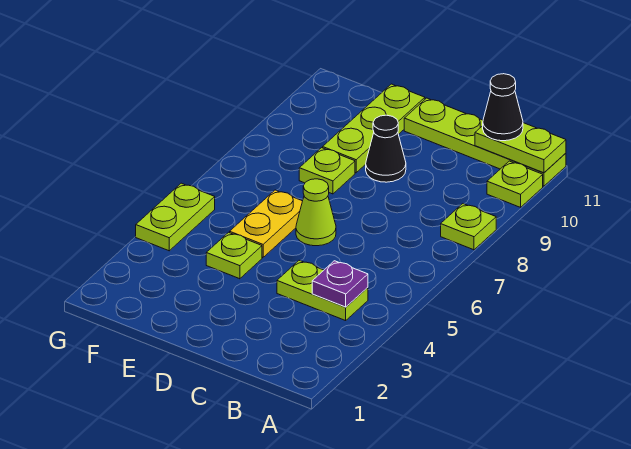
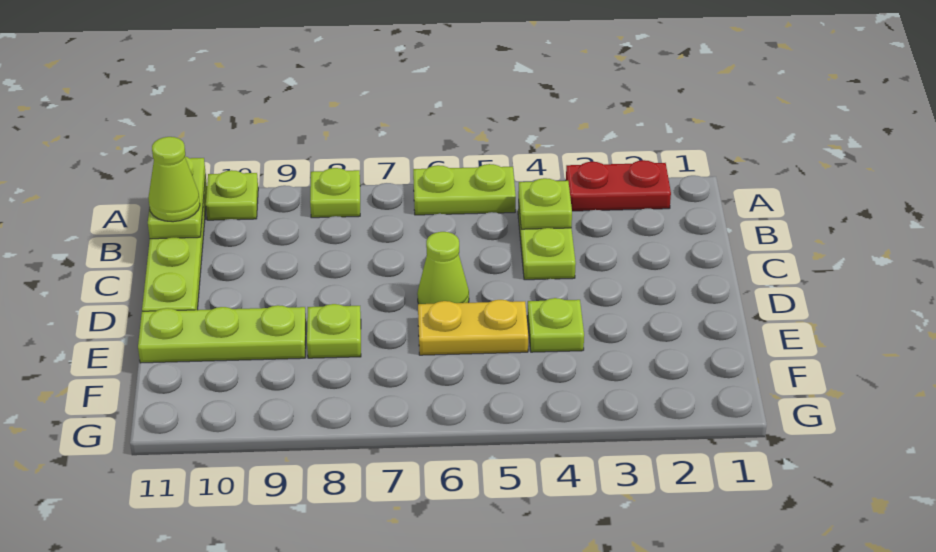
none -> red plate A2:A3 level 1
purple plate B4 level 2 -> lime plate B4 level 2
black cone B11 level 3 -> lime cone B11 level 3
black cone D9 level 1 -> none
lime plate G4:G5 level 1 -> lime plate A5:A6 level 1

